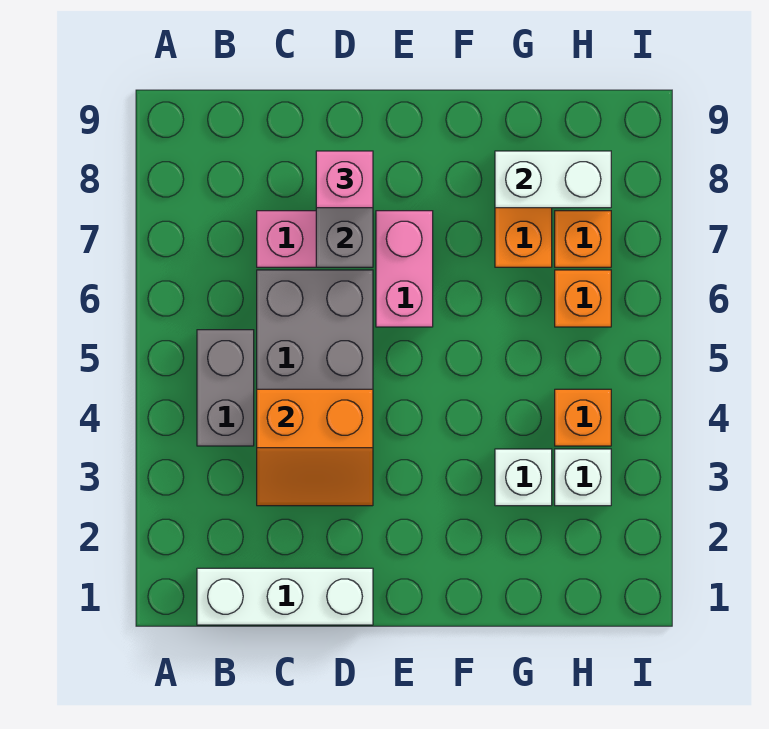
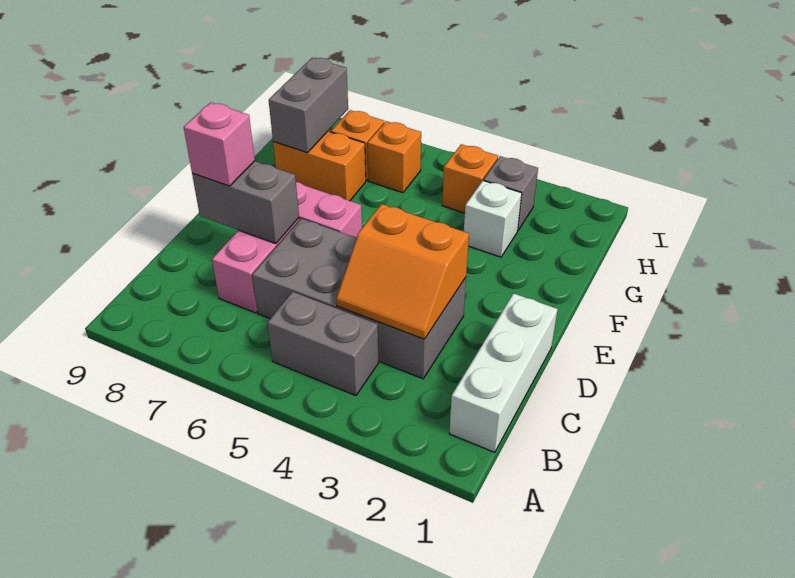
orange slope C3:D4 level 2 top 4 -> orange slope C3:D4 level 2 top D
white brick G8:H8 level 2 -> grey brick G8:H8 level 2
white brick H3 level 1 -> grey brick H3 level 1

